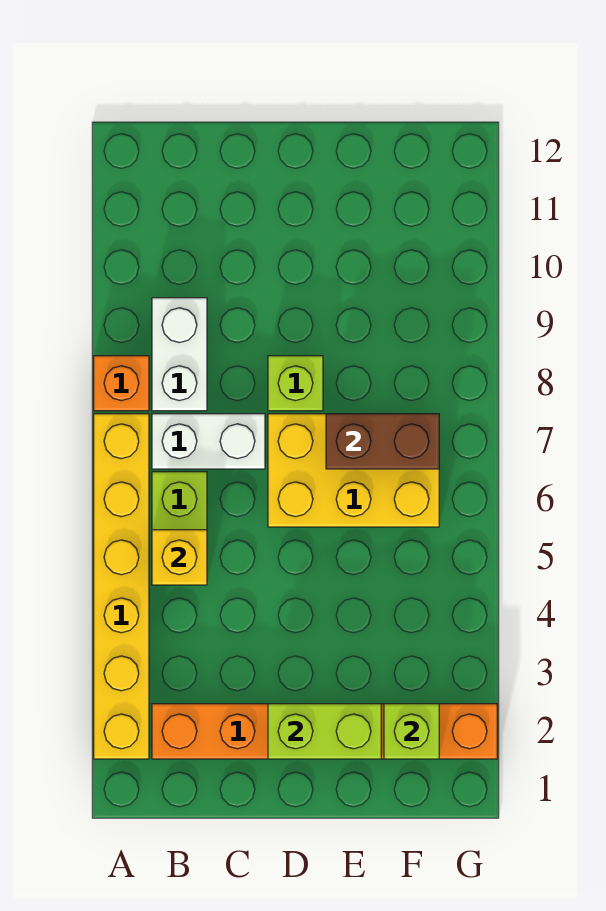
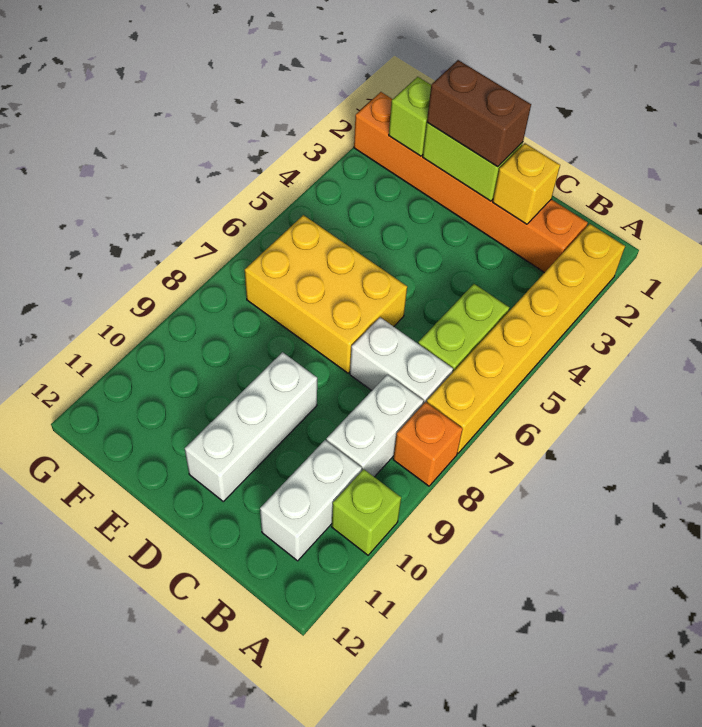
yellow brick B5 level 2 -> yellow brick C2 level 2
none -> white brick B10:B11 level 1
lime brick D8 level 1 -> lime brick A10 level 1
none -> white brick D9:D11 level 1
brown brick E7:F7 level 2 -> brown brick D2:E2 level 3

